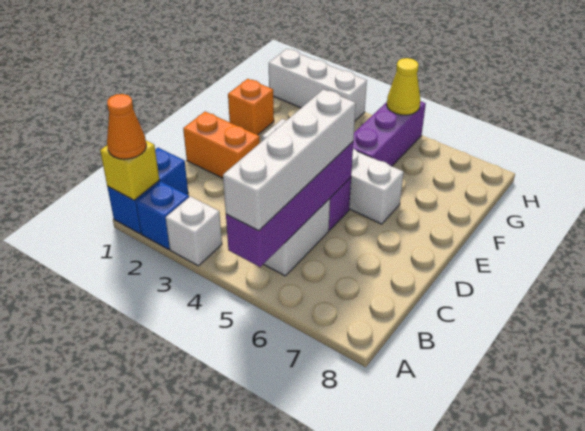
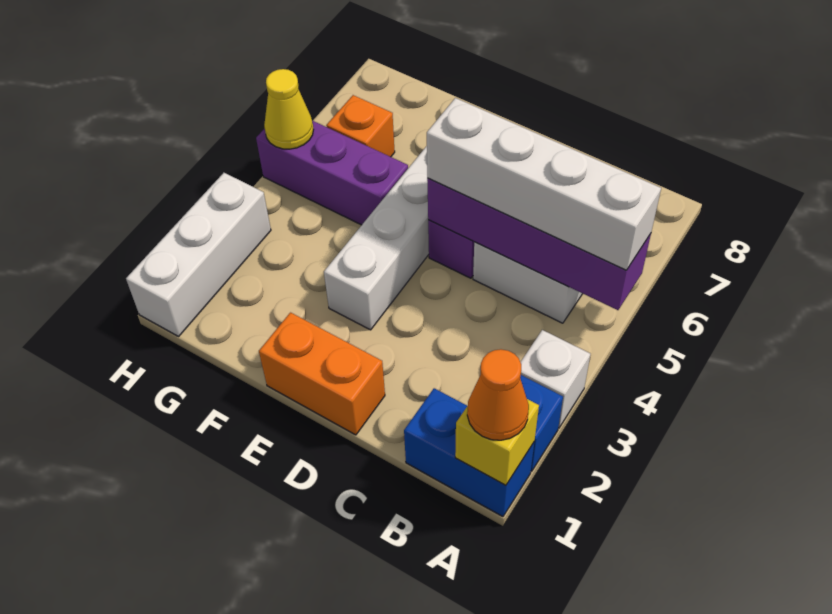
orange brick D1:D2 level 1 -> orange brick D1:E1 level 1
orange brick F1 level 1 -> orange brick G6 level 1

